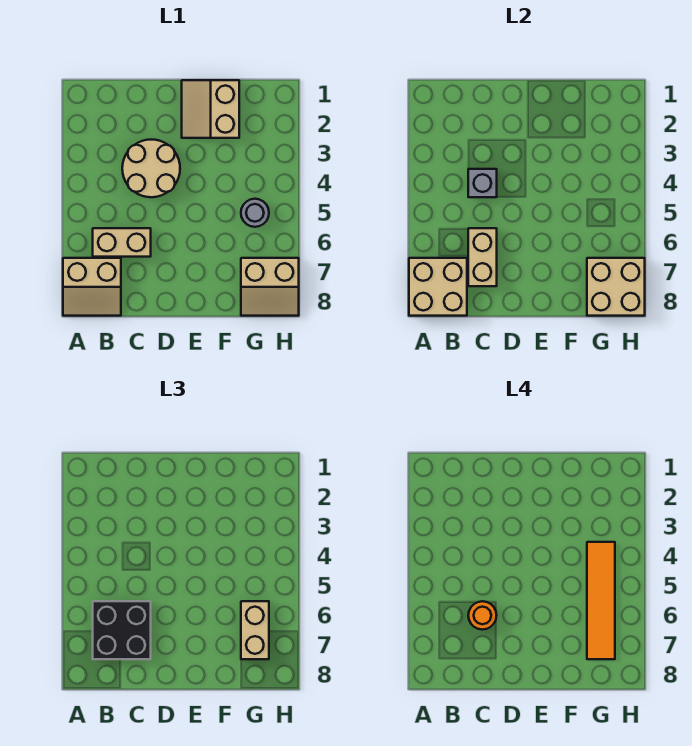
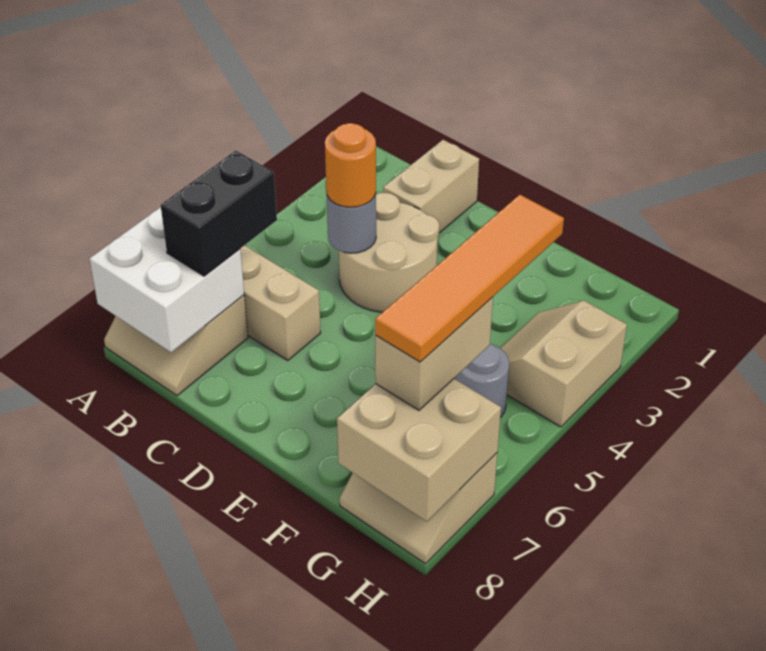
tan brick A7:B8 level 2 -> white brick A7:B8 level 2
black brick B6:C7 level 3 -> black brick B6:B7 level 3
grey brick C4 level 2 -> grey round brick C4 level 2
tan brick C6:C7 level 2 -> tan brick C1:C2 level 1
orange round brick C6 level 4 -> orange round brick C4 level 3
tan slope E1:F2 level 1 top F -> tan slope G3:H4 level 1 top H

